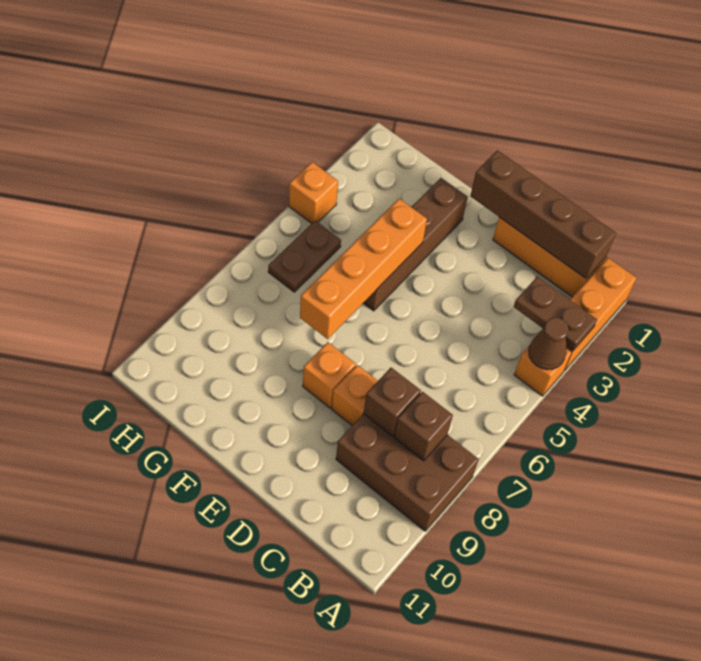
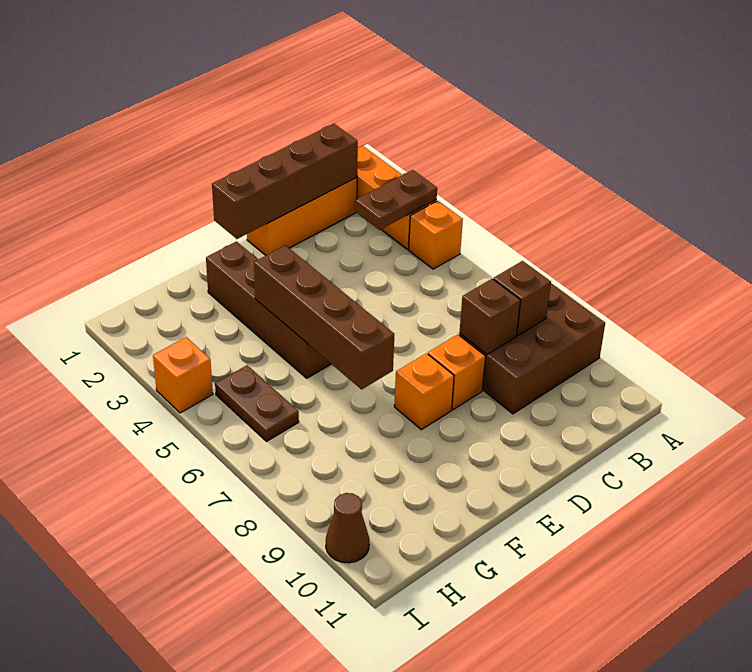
brown cone A4 level 2 -> brown cone I10 level 1
orange brick F4:F7 level 2 -> brown brick F4:F7 level 2

